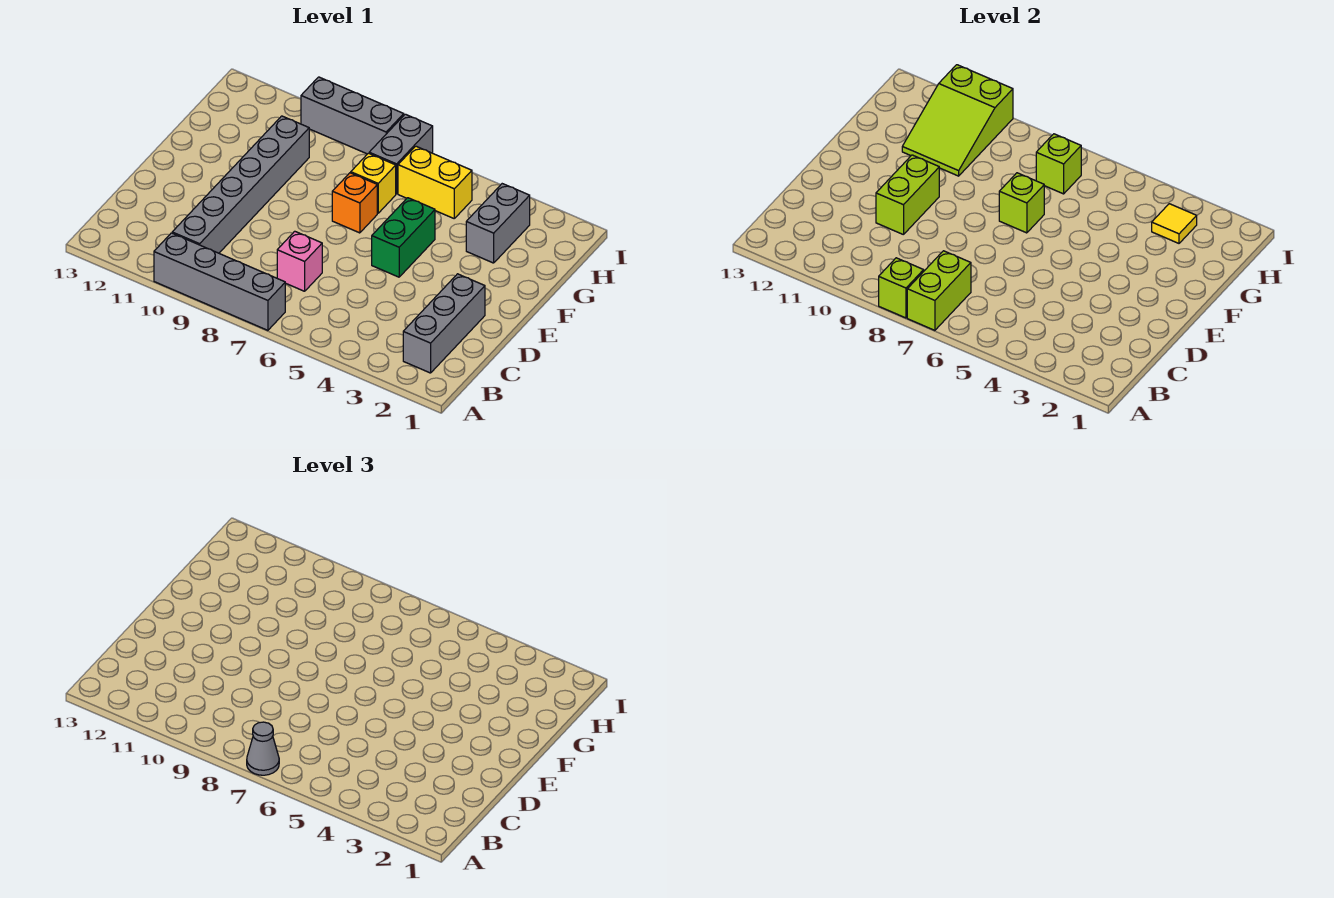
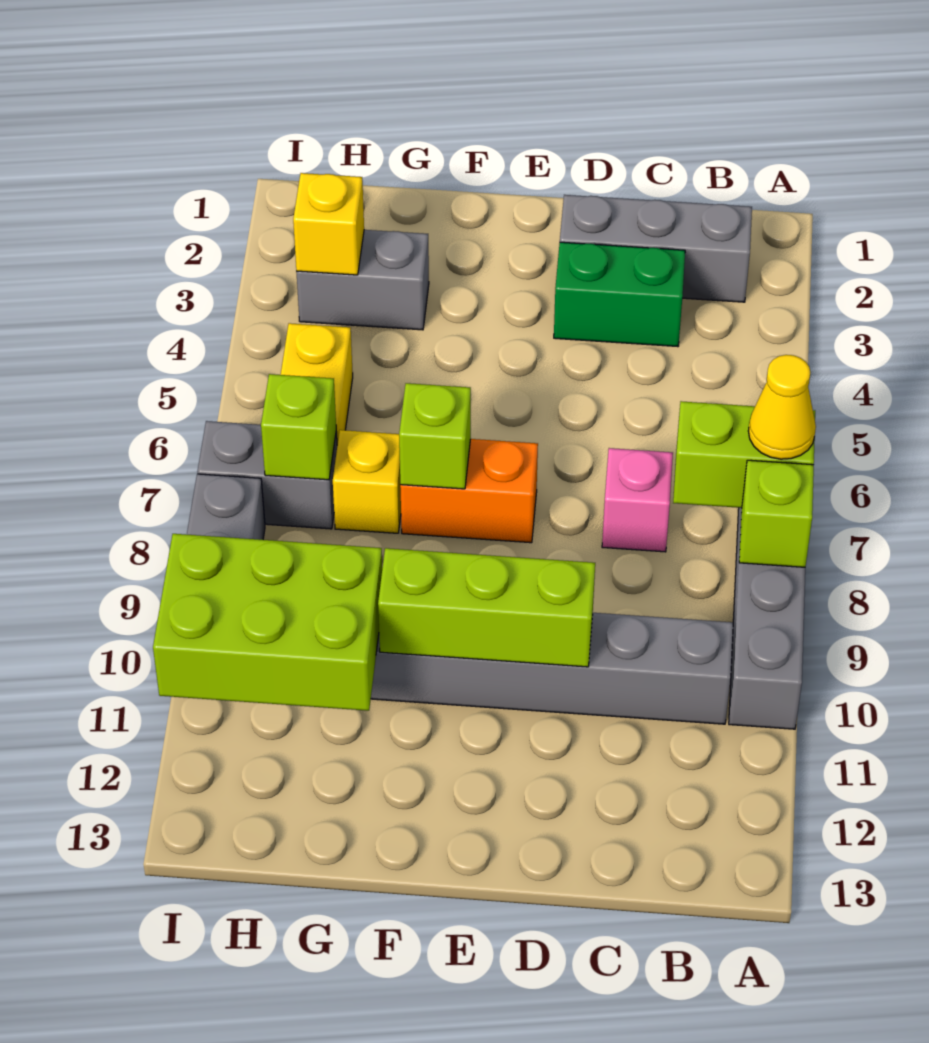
grey cone A7 level 3 -> yellow cone A7 level 3
lime brick D10:E10 level 2 -> lime brick D10:F10 level 2
green brick E5:F5 level 1 -> green brick C3:D3 level 1
orange brick F7 level 1 -> orange brick E7:F7 level 1
lime slope G10:I11 level 2 top I -> lime brick G10:I11 level 2
yellow tile H3 level 2 -> yellow brick H3 level 2

